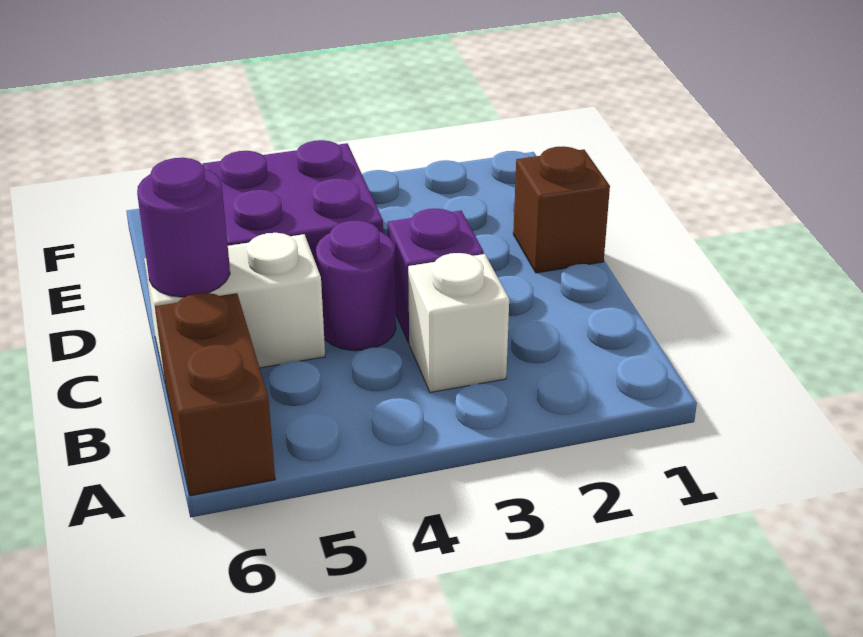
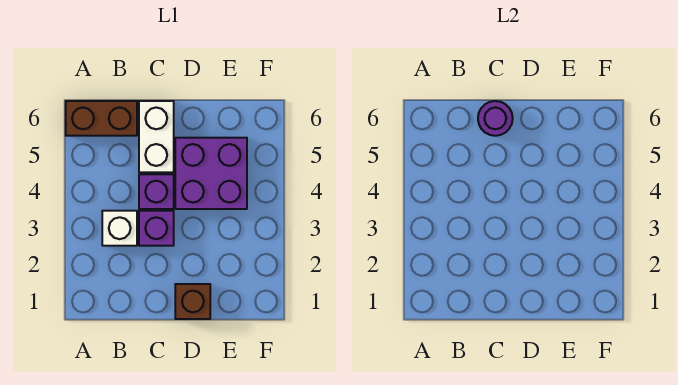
purple round brick C4 level 1 -> purple brick C4 level 1

